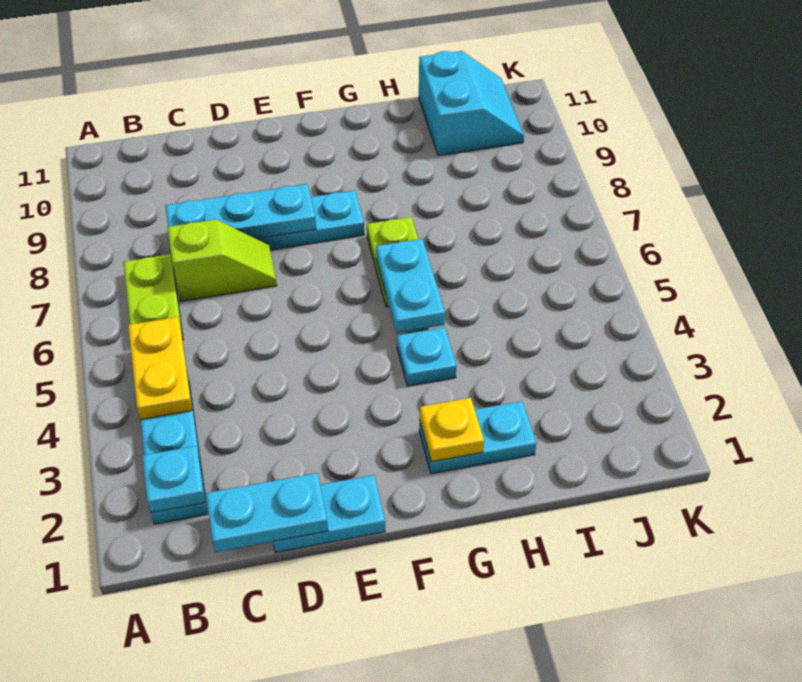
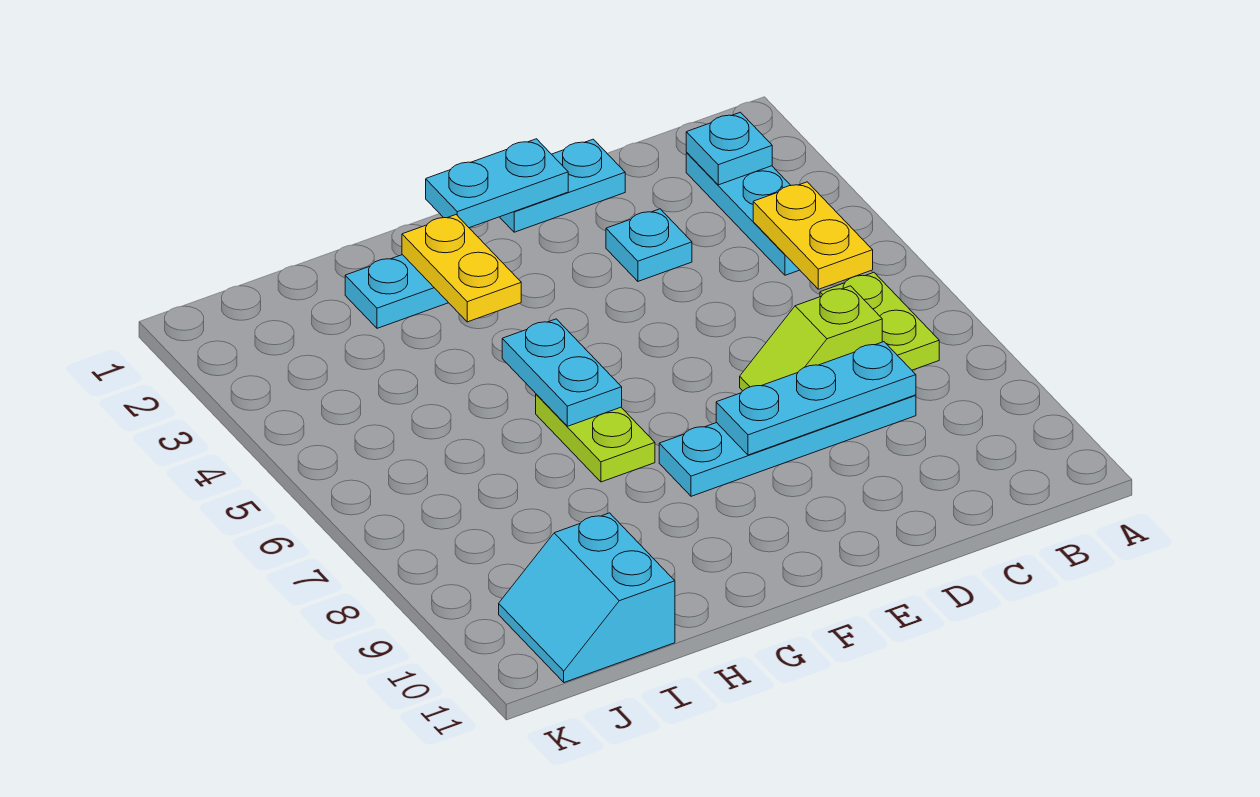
cyan plate C1:D1 level 2 -> cyan plate E1:F1 level 2
yellow plate G2 level 2 -> yellow plate G2:G3 level 2
cyan plate G4 level 1 -> cyan plate D3 level 1

